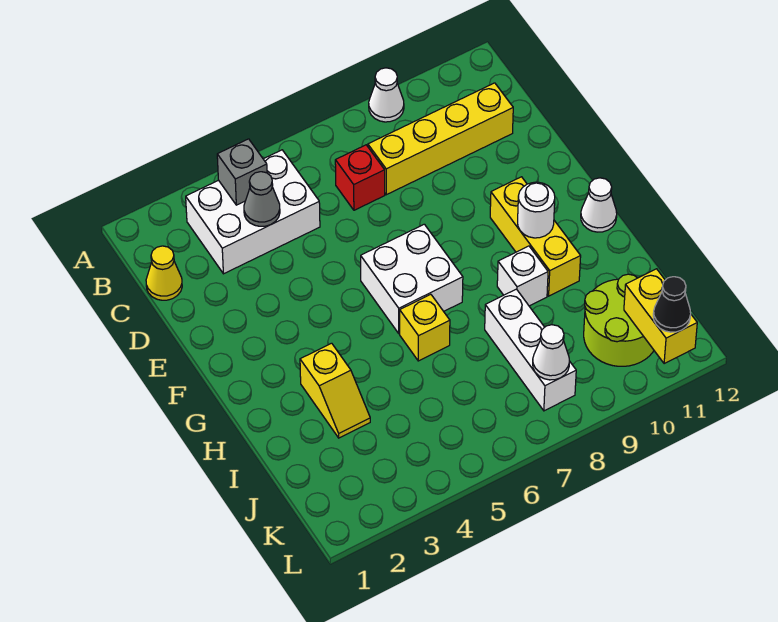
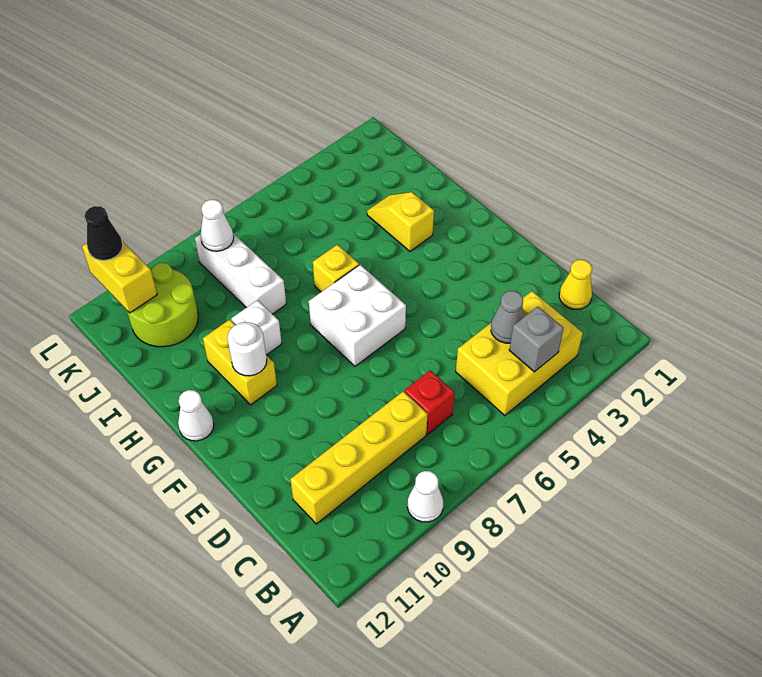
white brick B3:C5 level 1 -> yellow brick B3:C5 level 1
yellow brick F10:H10 level 1 -> yellow brick G10:H10 level 1

